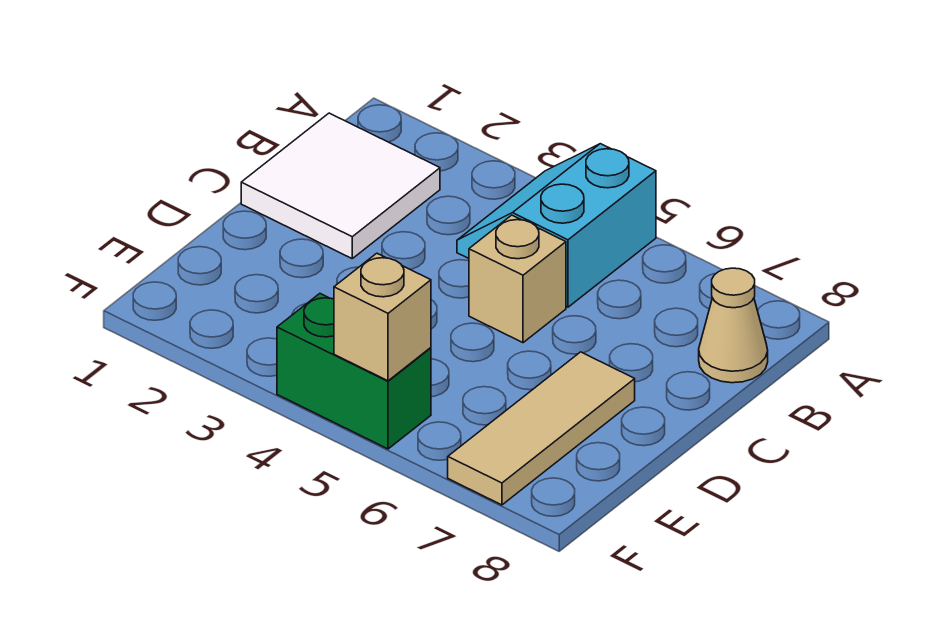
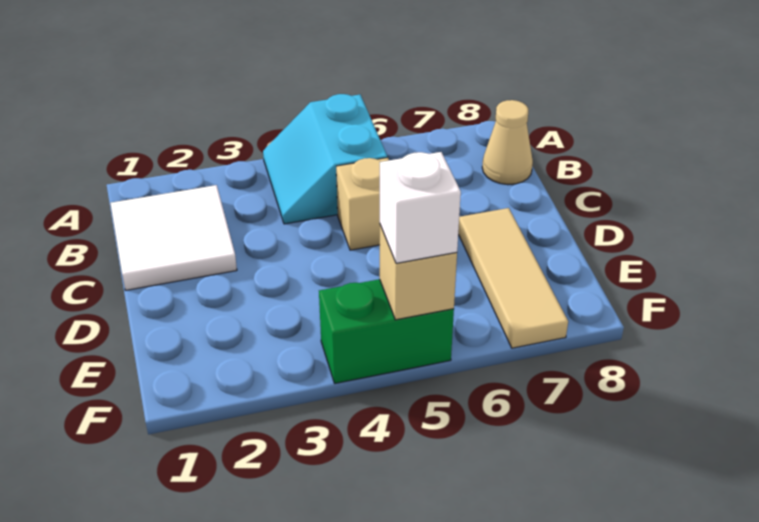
none -> white brick F5 level 3

